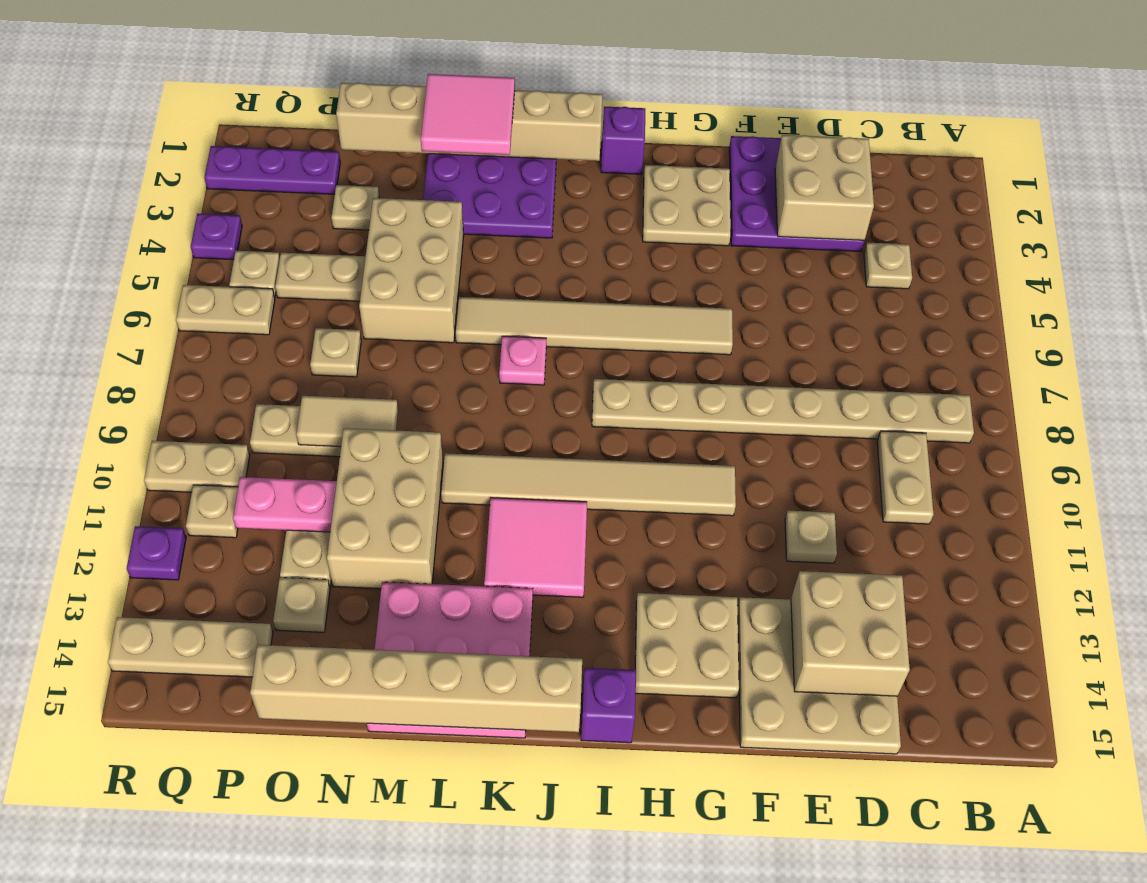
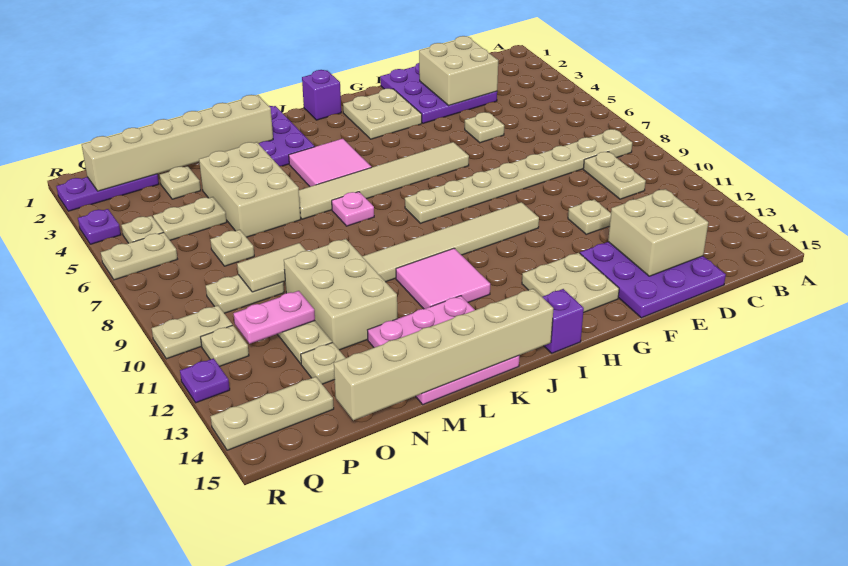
tan plate C4 level 1 -> tan plate E5 level 1
tan plate D13:F15 level 1 -> purple plate D13:F15 level 1
tan brick J1:O1 level 2 -> tan brick L2:Q2 level 2
pink tile L1:M2 level 3 -> pink tile J4:K5 level 1

